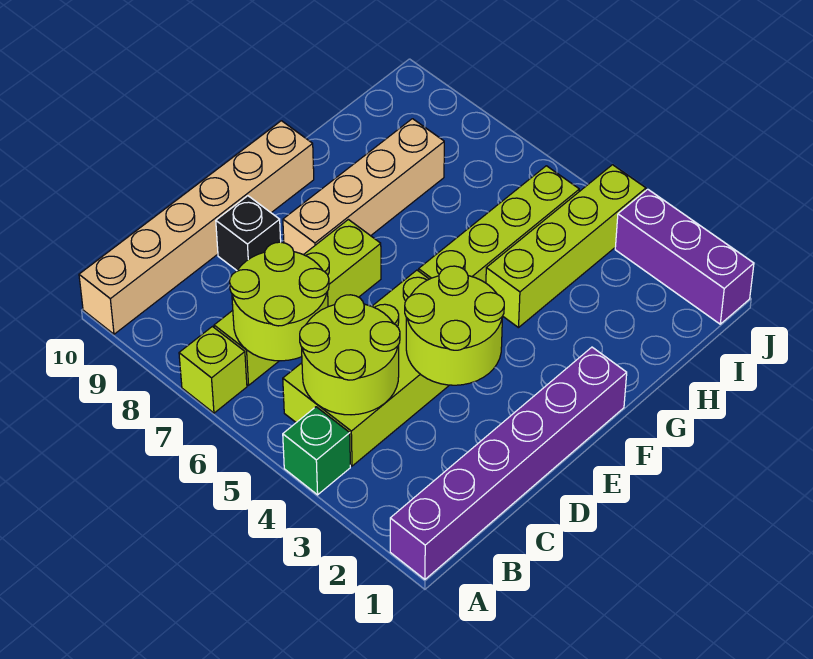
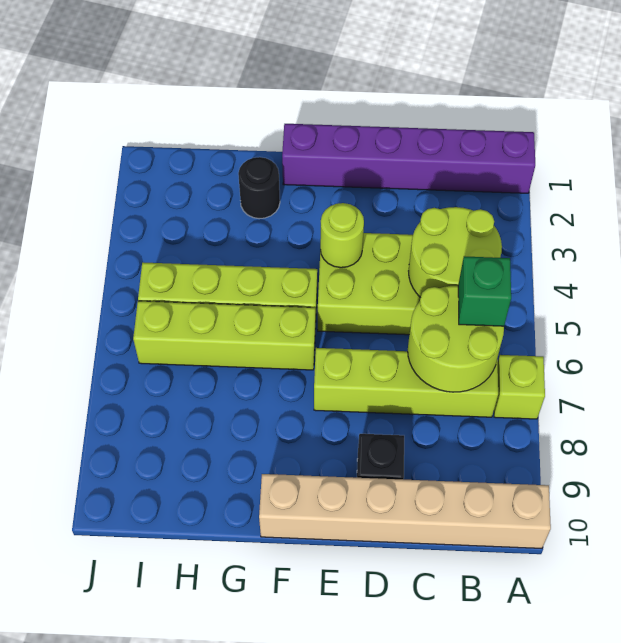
green brick A4 level 1 -> green brick B6 level 3
lime round brick D3:E4 level 2 -> lime round brick E4 level 2
tan brick E8:H8 level 1 -> none
none -> black round brick G2 level 1
lime brick G4:J4 level 1 -> lime brick F6:I6 level 1
purple brick J1:J3 level 1 -> none

